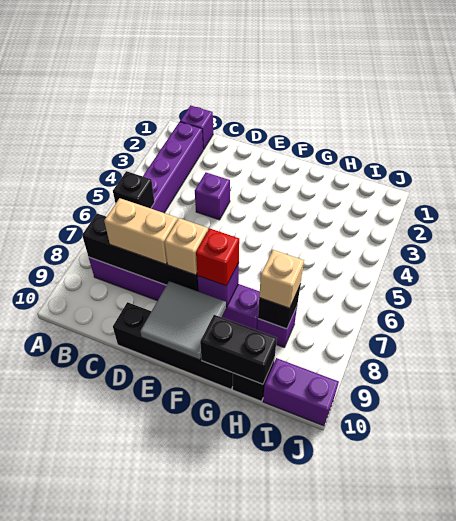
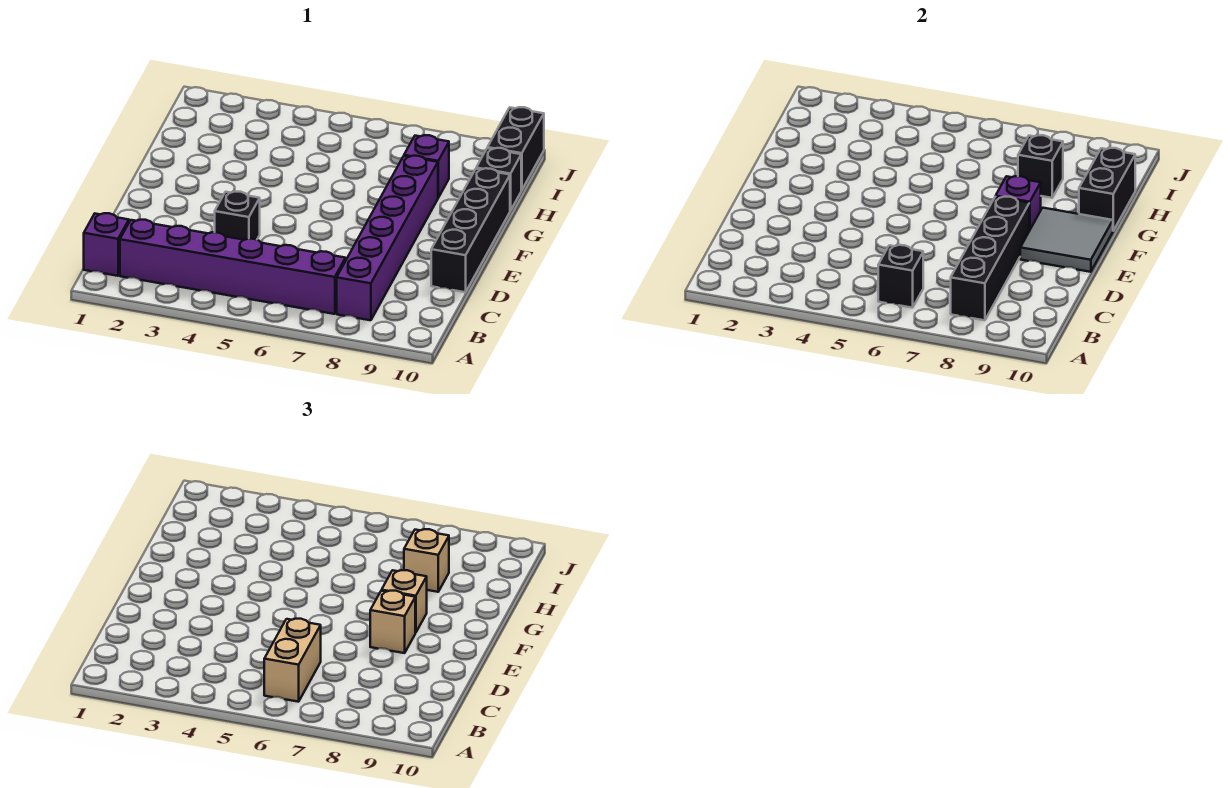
tan brick C8:D8 level 3 -> tan brick B6:C6 level 3
purple brick D4 level 1 -> black brick D4 level 1
red brick F8 level 3 -> tan brick F8 level 3
purple brick I10:J10 level 1 -> black brick I10:J10 level 1

